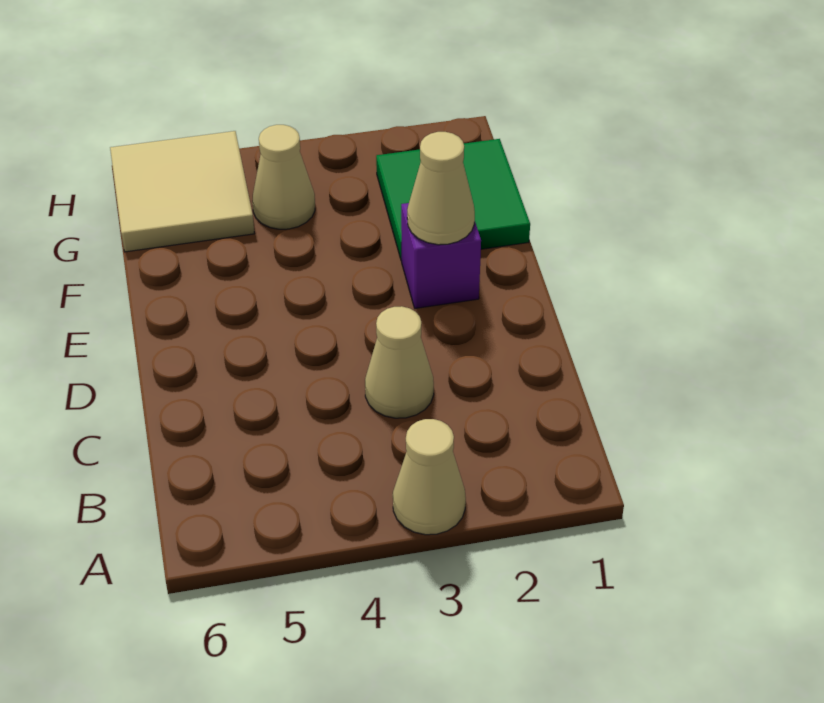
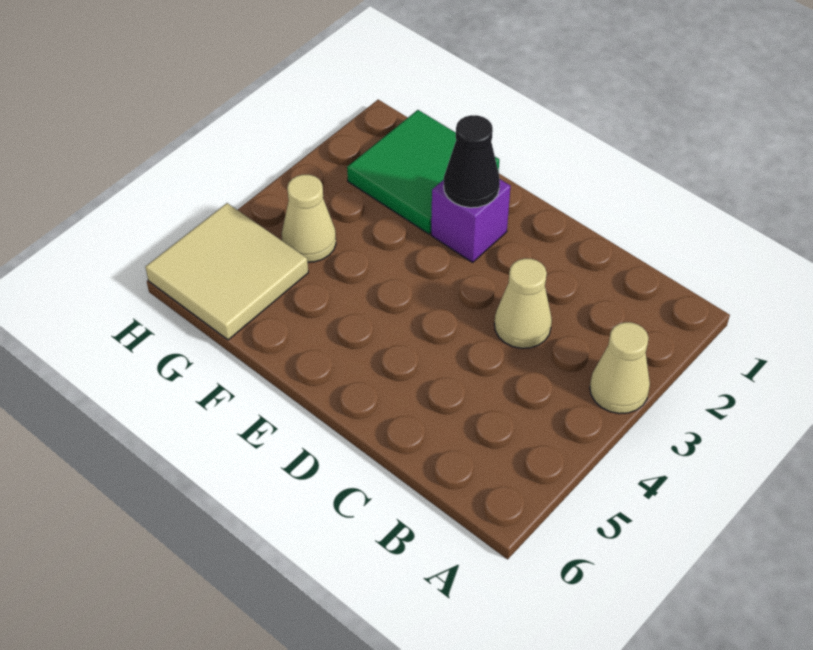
tan cone E2 level 2 -> black cone E2 level 2

